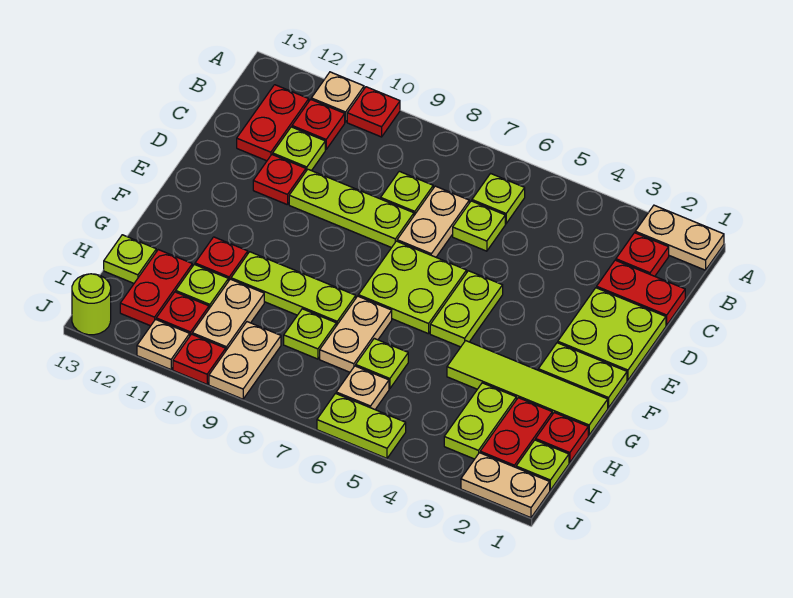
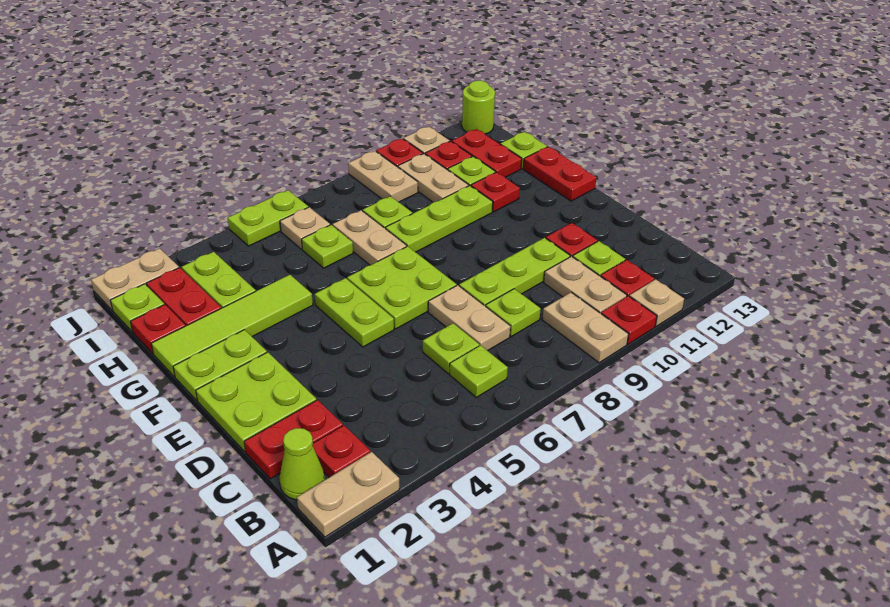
none -> tan plate A9:B9 level 1
none -> lime cone B1 level 1
none -> tan plate B10:C10 level 1
red plate B12:C12 level 1 -> red plate F13:G13 level 1

